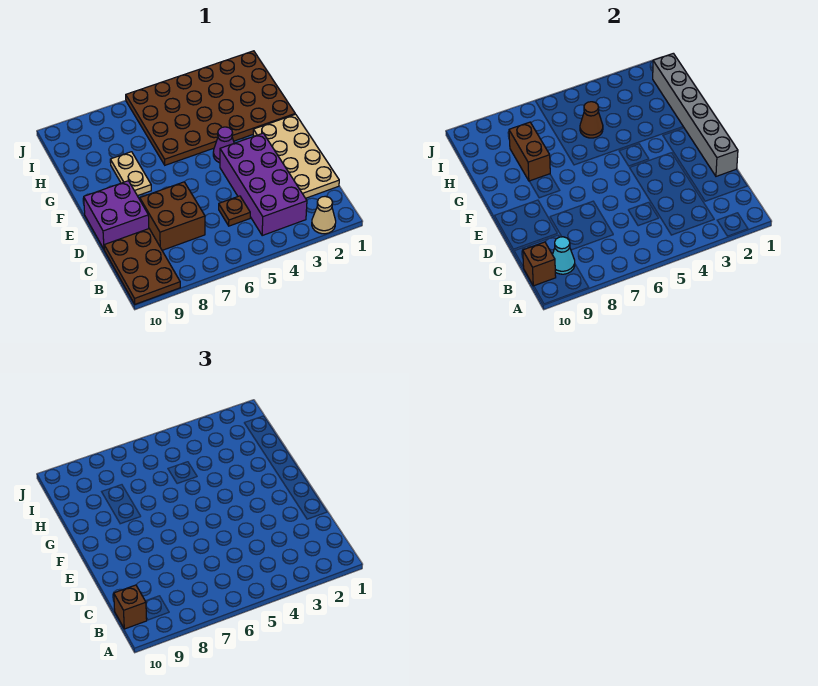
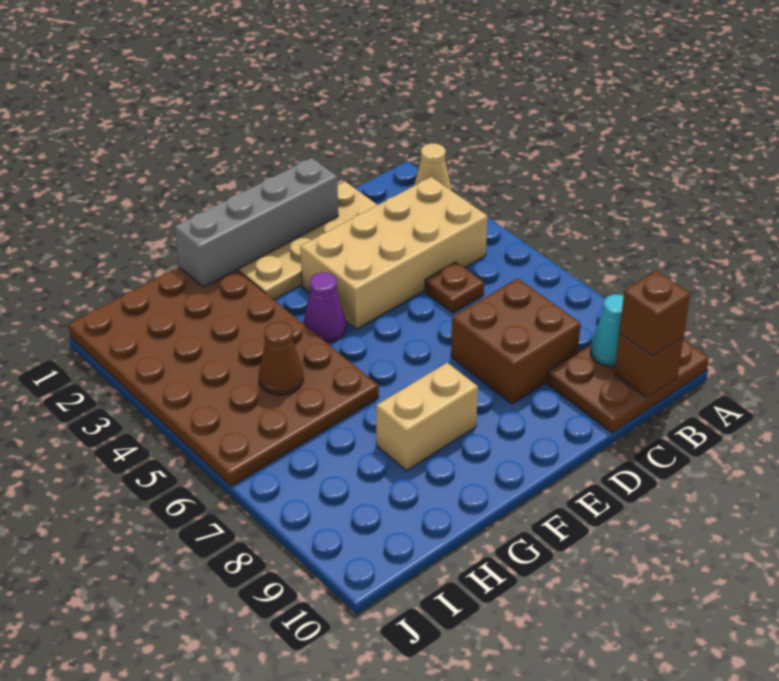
purple brick B3:E4 level 1 -> tan brick B3:E4 level 1
grey brick D1:I1 level 2 -> grey brick D1:G1 level 2
purple brick D9:E10 level 1 -> none
tan plate F8:G8 level 1 -> tan brick F8:G8 level 1
brown brick G8:H8 level 2 -> none

